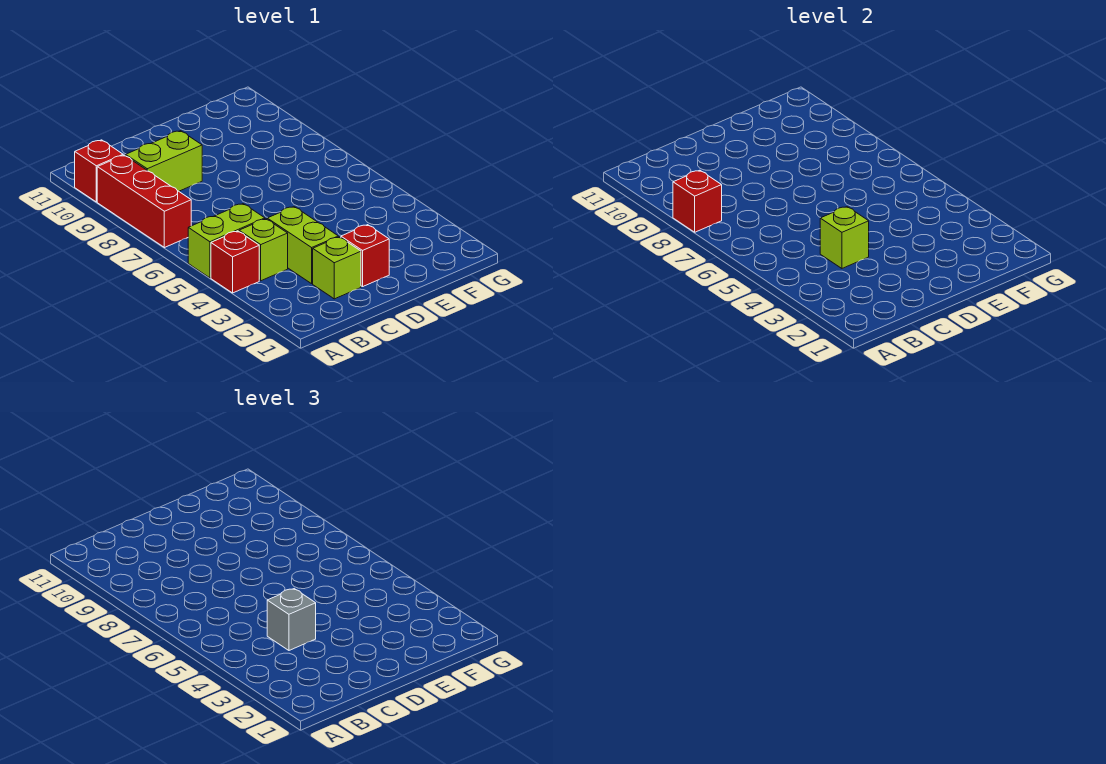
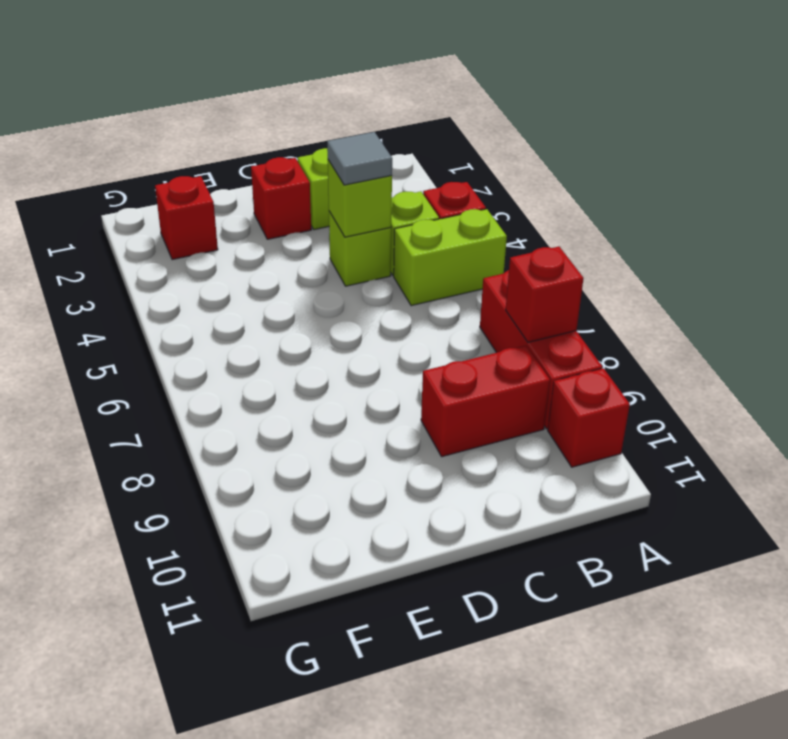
lime brick B9:C9 level 1 -> red brick B9:C9 level 1
lime brick C3:C4 level 1 -> lime brick C4 level 1
grey brick C4 level 3 -> grey tile C4 level 3
none -> red brick F2 level 1

